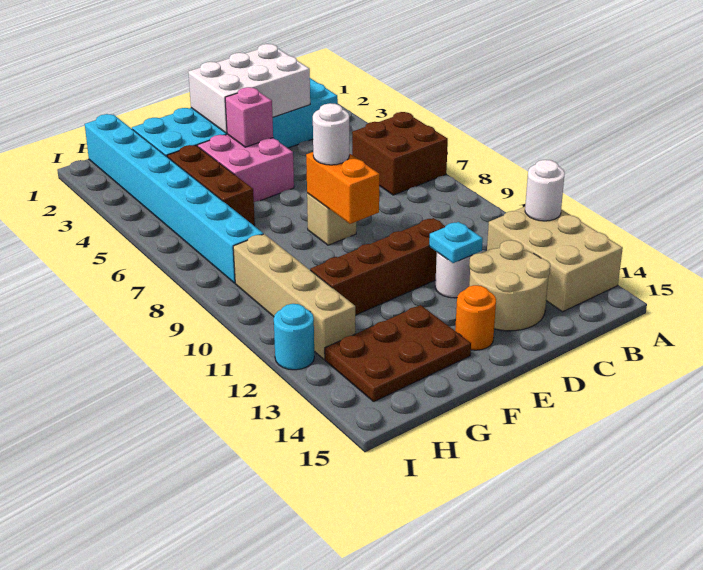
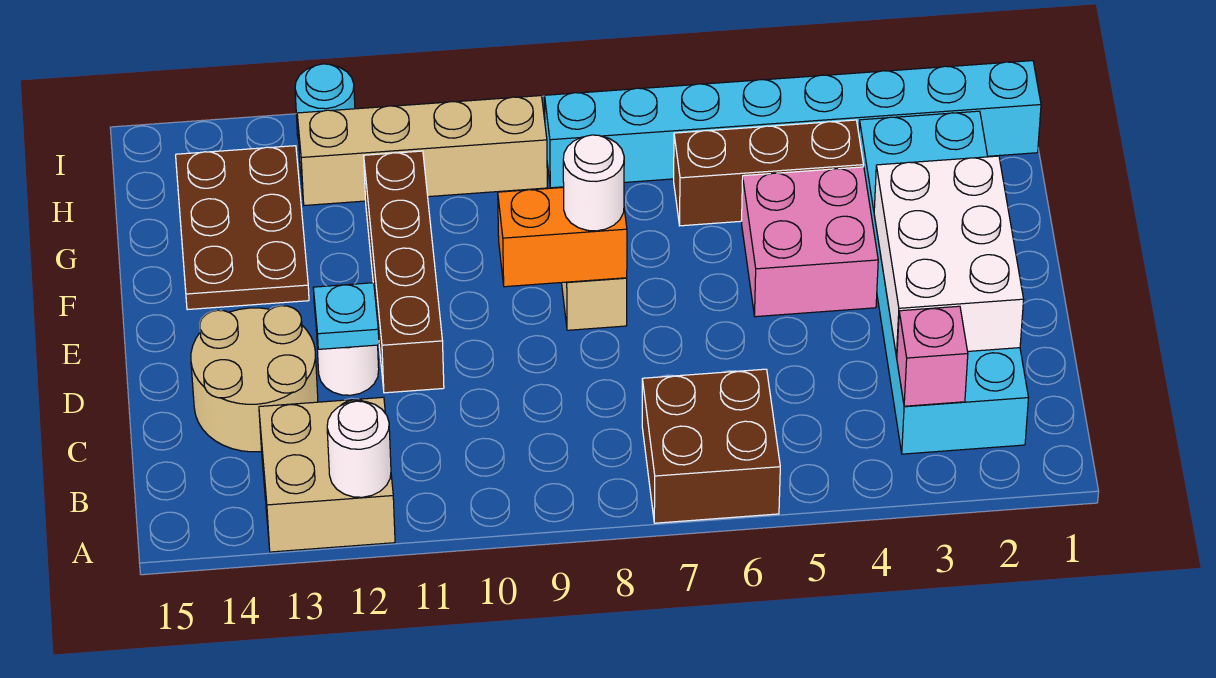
tan brick A12:B14 level 1 -> tan brick A12:B13 level 1
pink brick E4 level 2 -> pink brick B3 level 2
orange round brick E14 level 1 -> none

